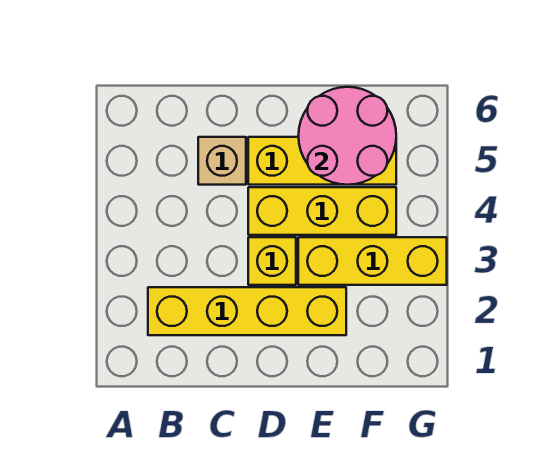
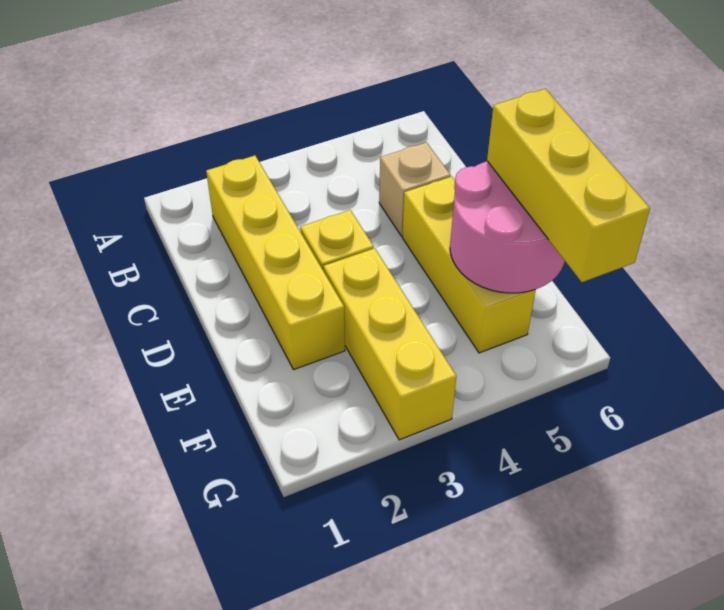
yellow brick D4:F4 level 1 -> yellow brick E6:G6 level 3

